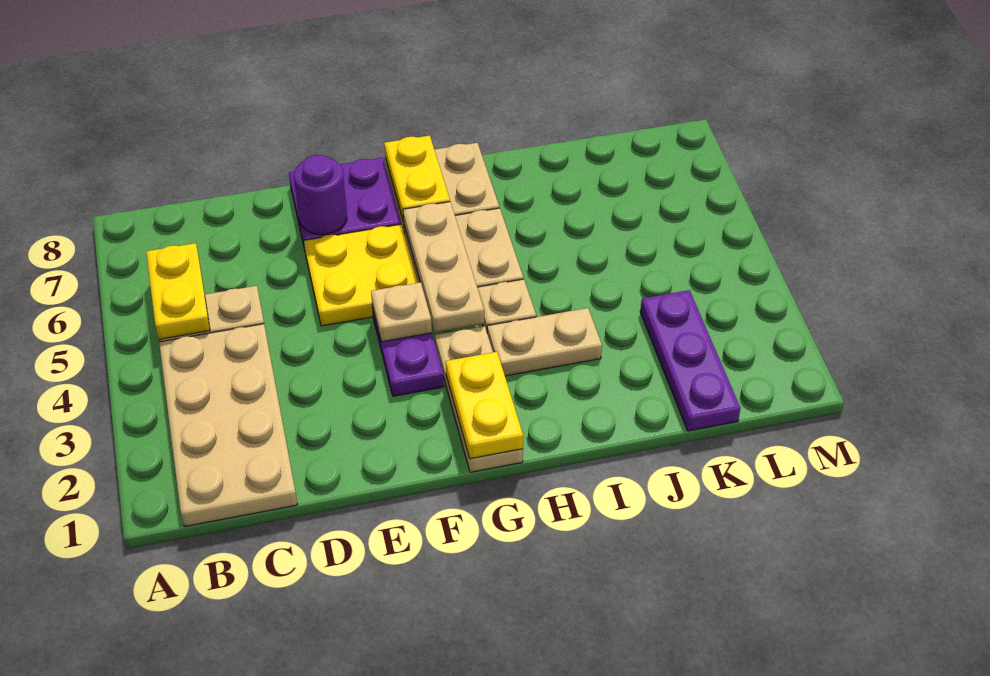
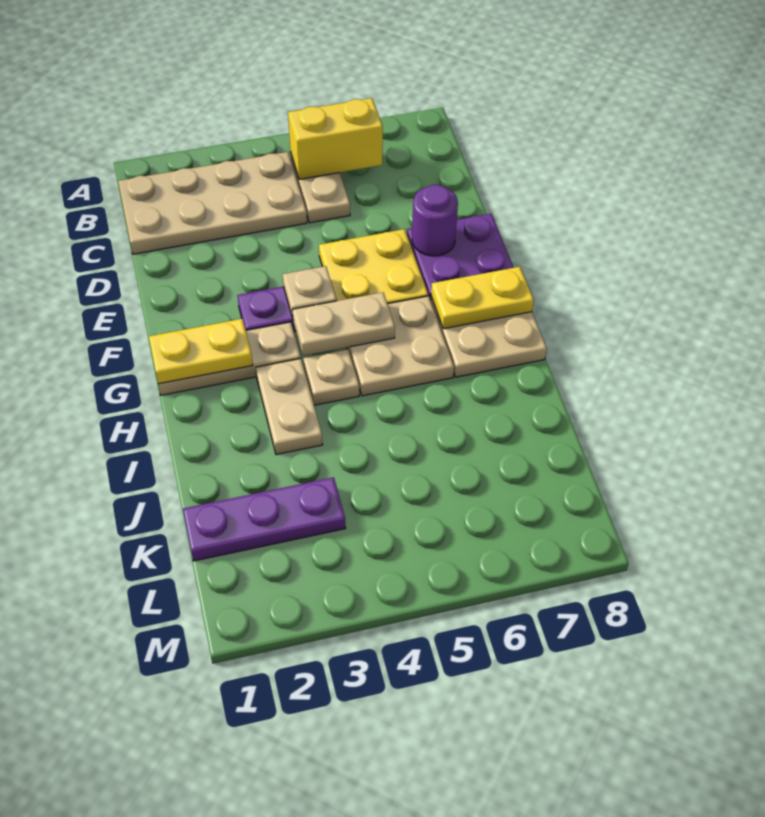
yellow plate B5:B6 level 2 -> yellow brick B5:B6 level 2
tan plate G4:G6 level 2 -> tan plate G4:G5 level 2

